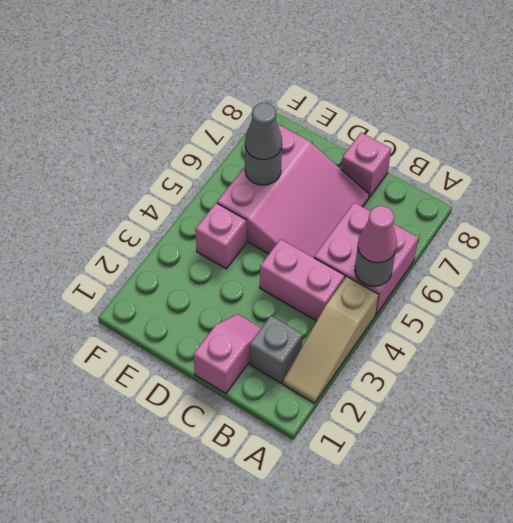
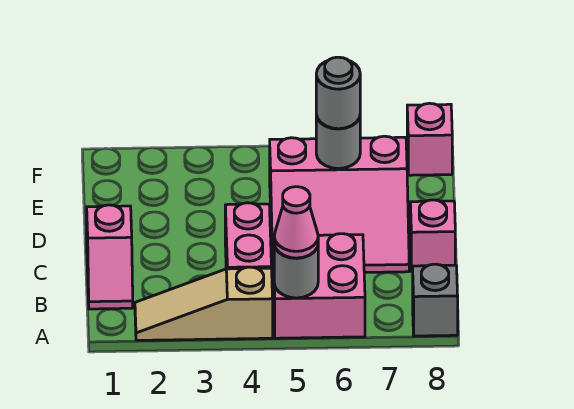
grey brick B2 level 1 -> grey brick A8 level 1
pink slope C1:C2 level 1 top 1 -> pink slope B1:C1 level 1 top C
pink brick E4 level 1 -> pink brick F8 level 1
grey cone E6 level 3 -> grey round brick E6 level 3

